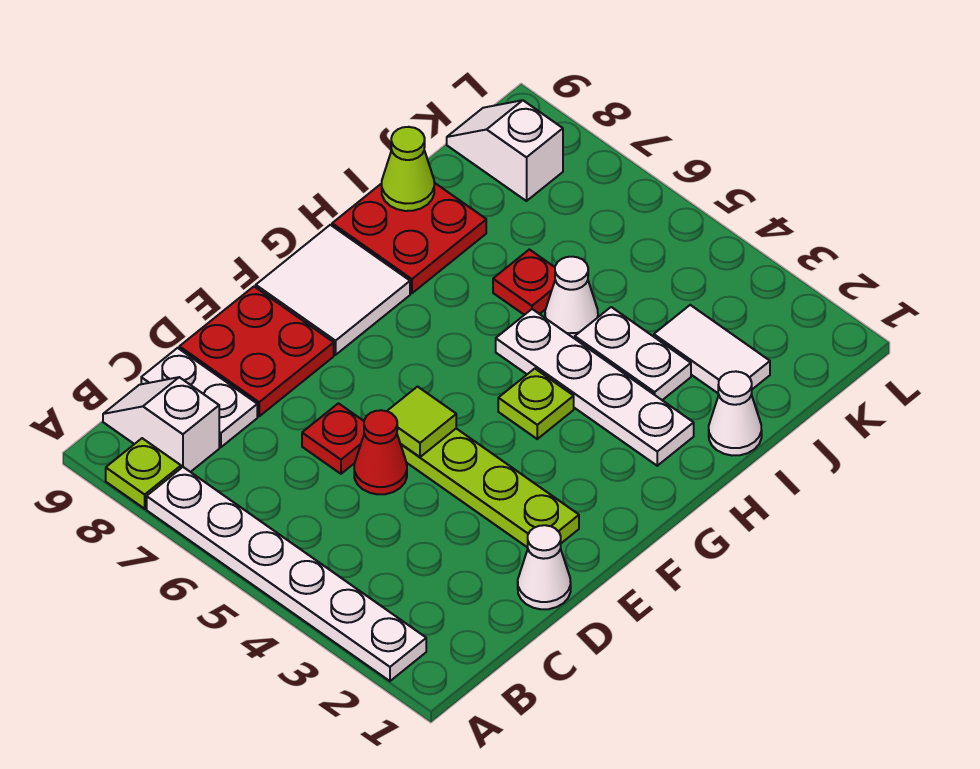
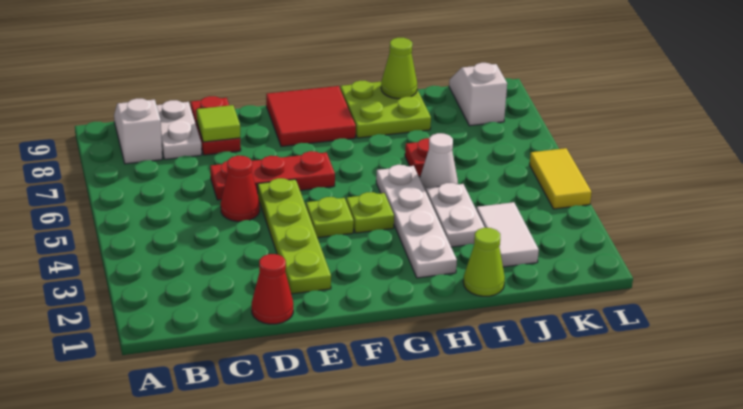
white plate A2:A7 level 1 -> none
lime plate A8 level 1 -> lime plate F4 level 1
white cone D1 level 1 -> red cone D1 level 1
red plate D6 level 1 -> red plate D6:F6 level 1
red plate D8:E9 level 1 -> red plate D8:D9 level 1
lime tile E5 level 2 -> lime tile D8 level 2
white tile F8:G9 level 1 -> red tile F8:G9 level 1
red plate H8:I9 level 1 -> lime plate H8:I9 level 1
white cone I1 level 1 -> lime cone I1 level 1
none -> yellow tile L4:L5 level 1

